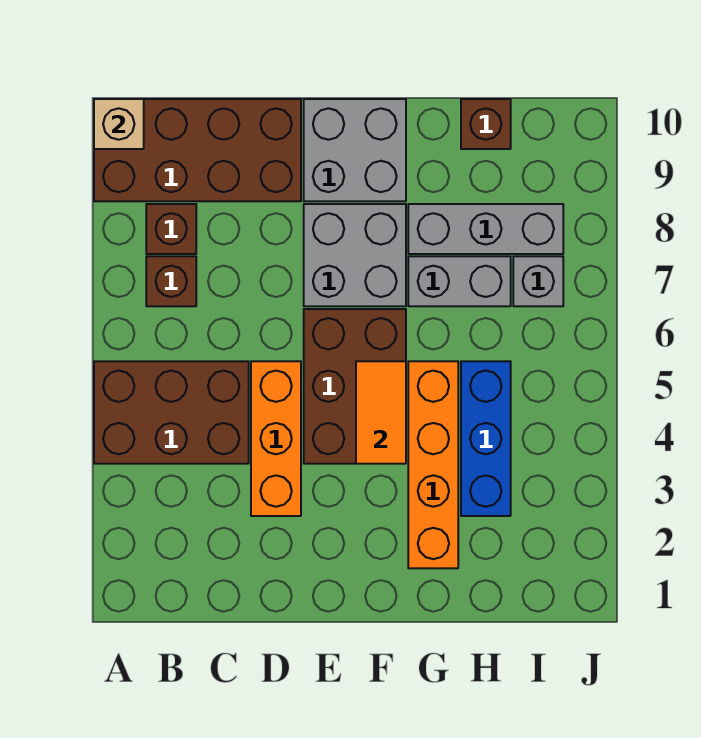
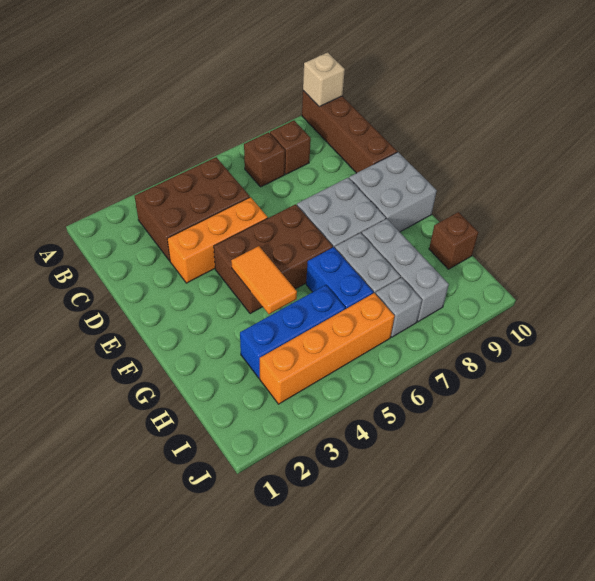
brown brick A4:C5 level 1 -> brown brick B3:C5 level 1
brown brick A9:D10 level 1 -> brown brick A10:D10 level 1
orange tile F4:F5 level 2 -> orange tile F4:G4 level 2
orange brick G2:G5 level 1 -> orange brick I3:I6 level 1
none -> blue brick G6:H6 level 1

